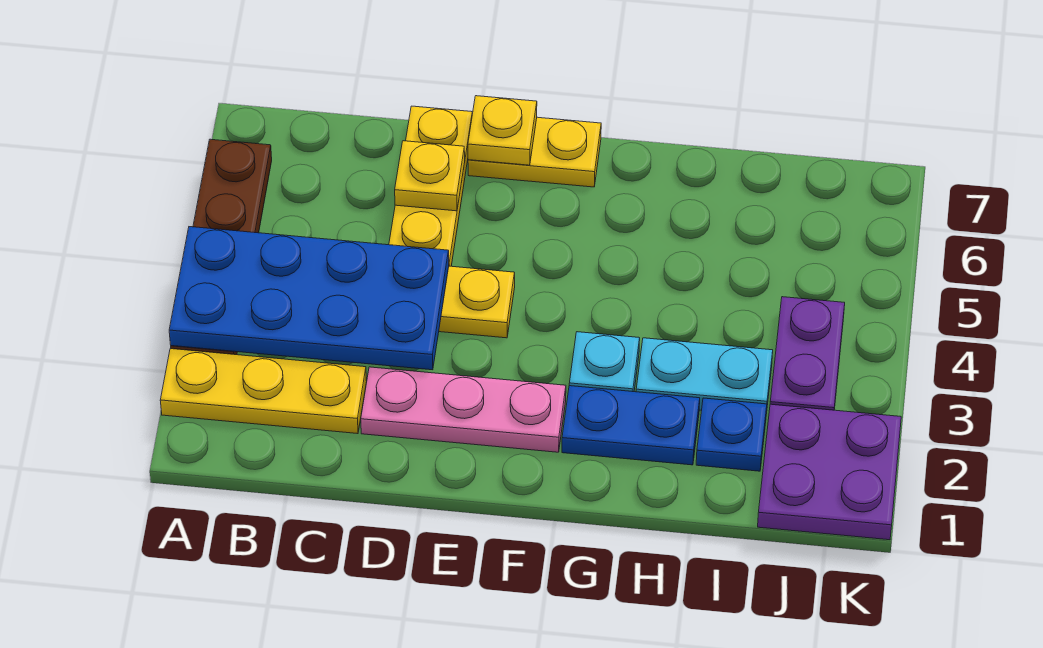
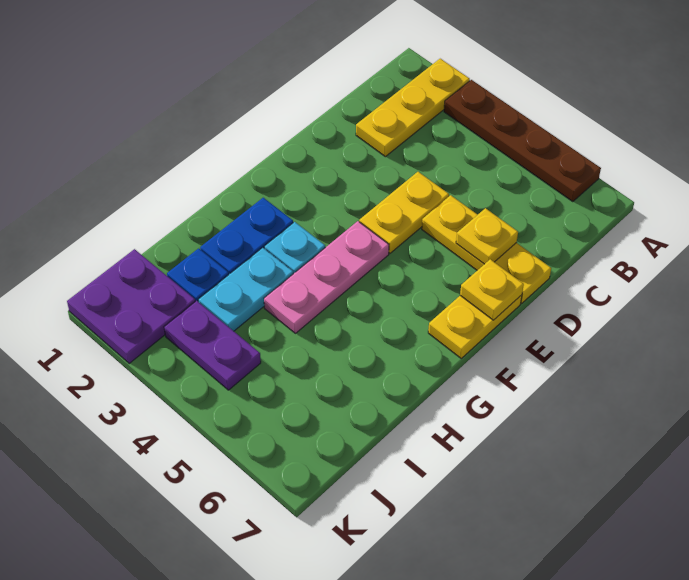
blue plate A3:D4 level 2 -> none
pink plate D2:F2 level 1 -> pink plate F4:H4 level 1

